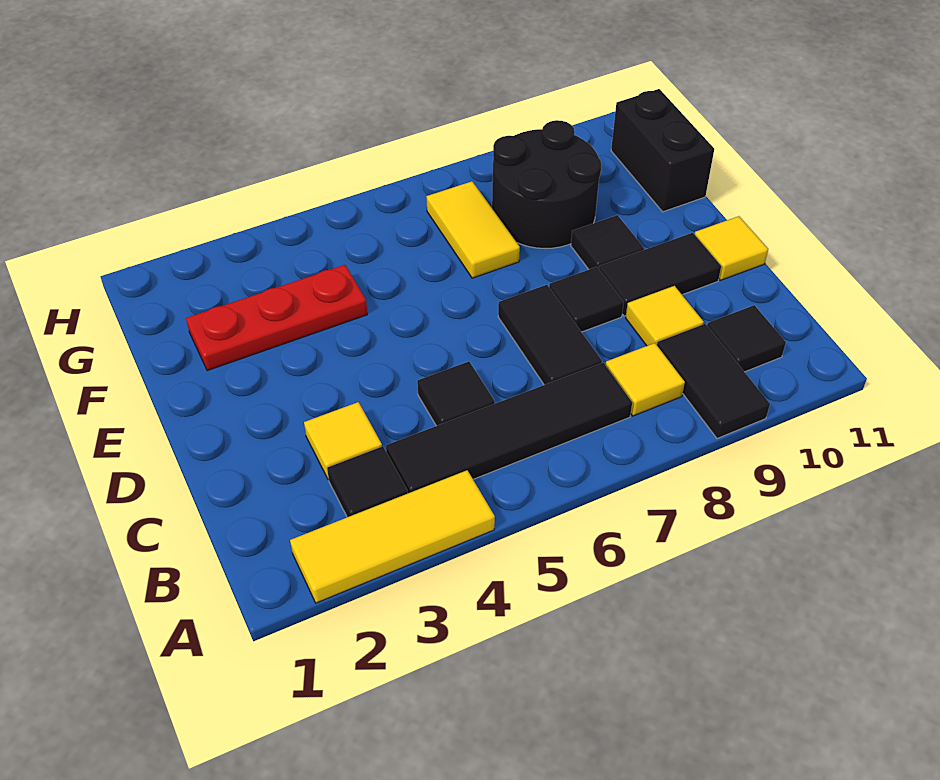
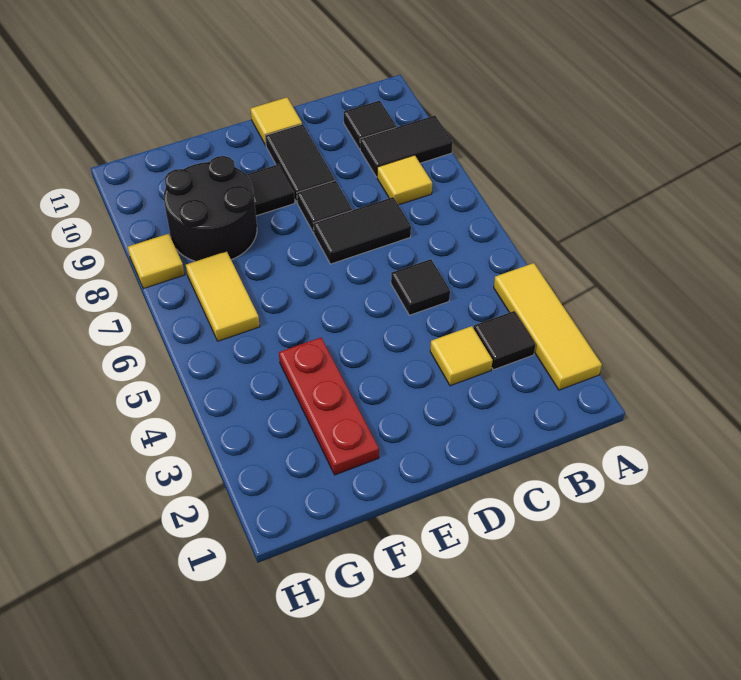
black tile B4:B7 level 1 -> none
yellow tile C9 level 1 -> yellow tile H8 level 1
yellow tile F7:G7 level 1 -> yellow tile G6:G7 level 1
black brick F11:G11 level 1 -> none

